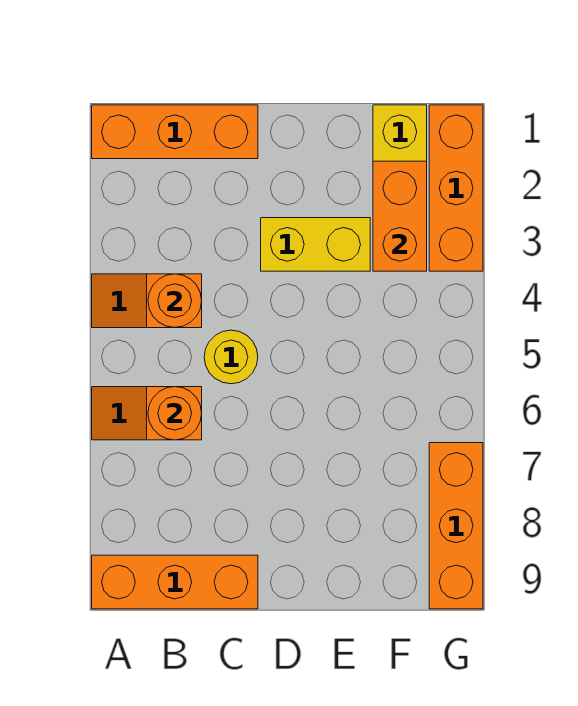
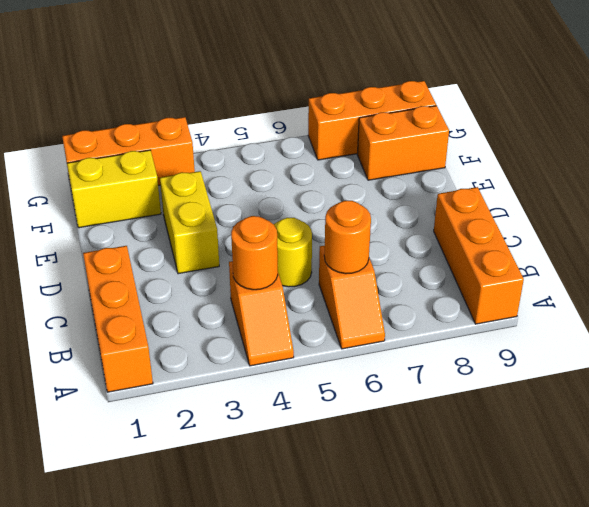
orange brick F2:F3 level 2 -> orange brick F8:F9 level 1

